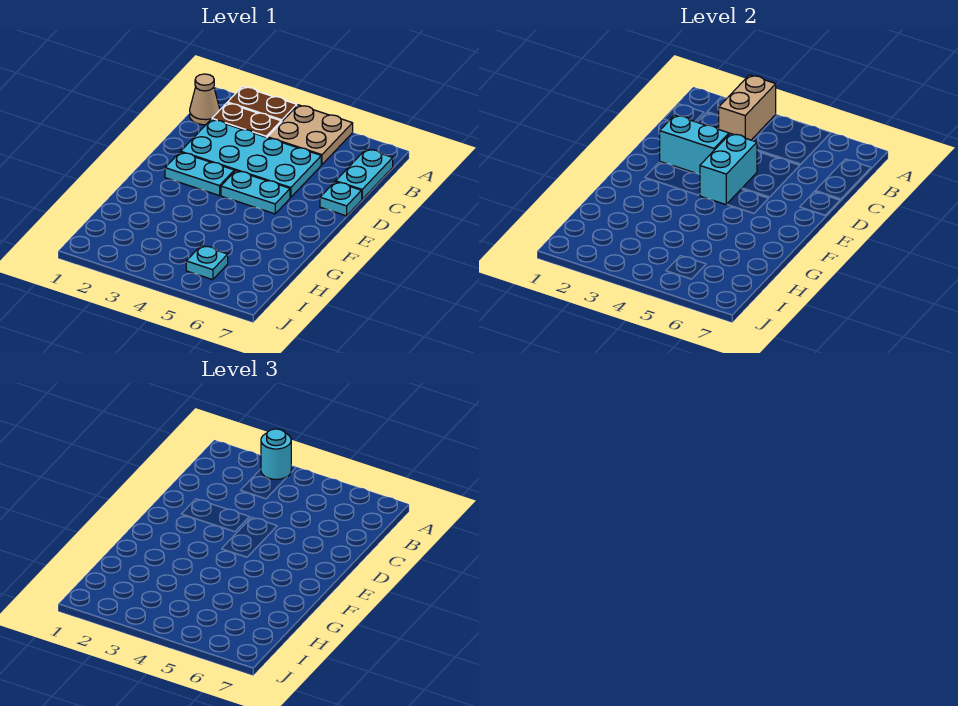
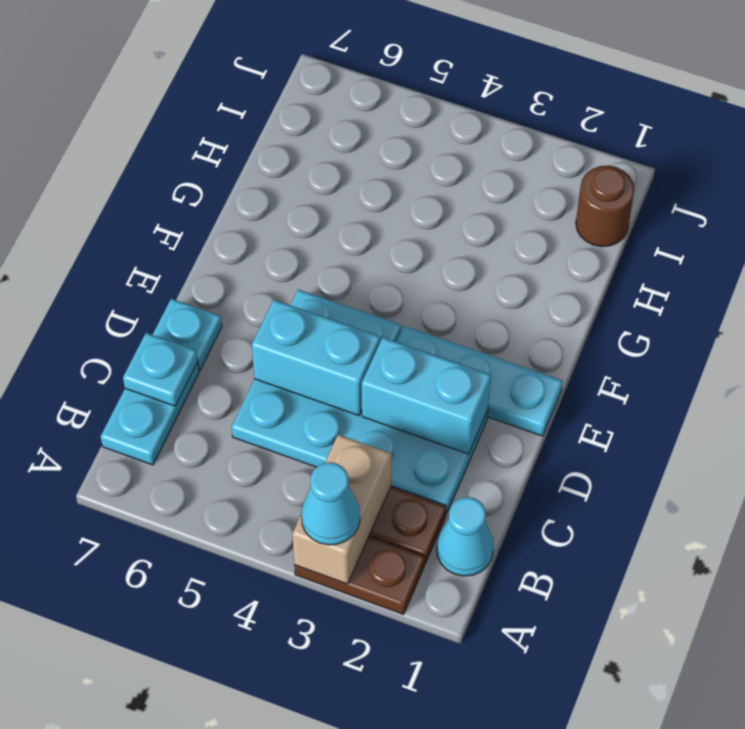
cyan round brick A3 level 3 -> cyan cone A3 level 3
tan plate A4:B5 level 1 -> none
tan cone B1 level 1 -> cyan cone B1 level 1
cyan brick D4:E4 level 2 -> cyan brick D4:D5 level 2
cyan plate E2:E3 level 1 -> cyan plate E1:E3 level 1
none -> brown round brick I1 level 1
cyan plate I5 level 1 -> cyan plate C7 level 2

